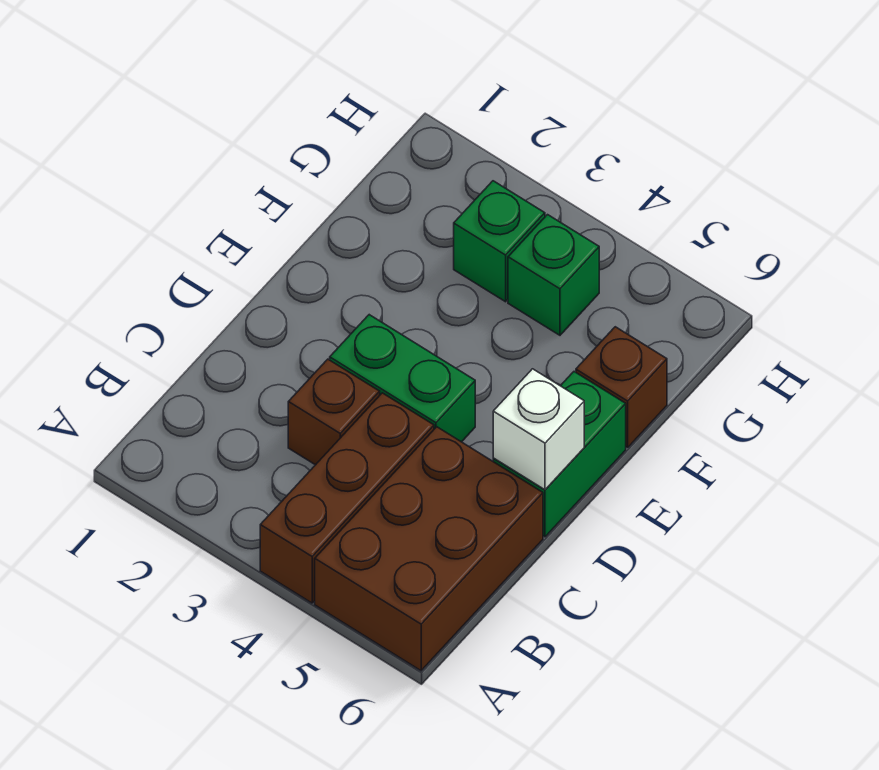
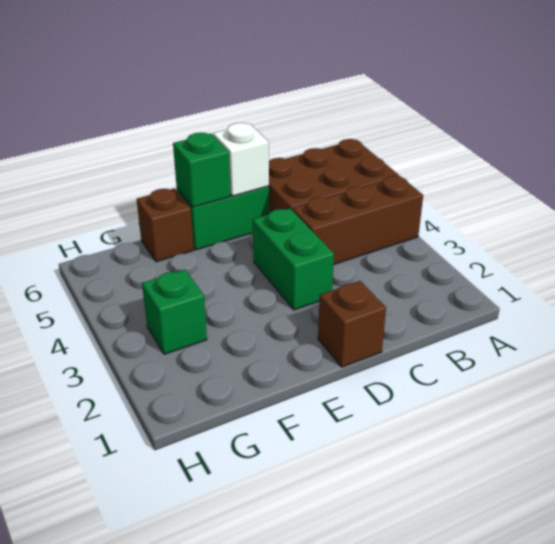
brown brick C3 level 1 -> brown brick D1 level 1
green brick G4 level 1 -> green brick E6 level 2

